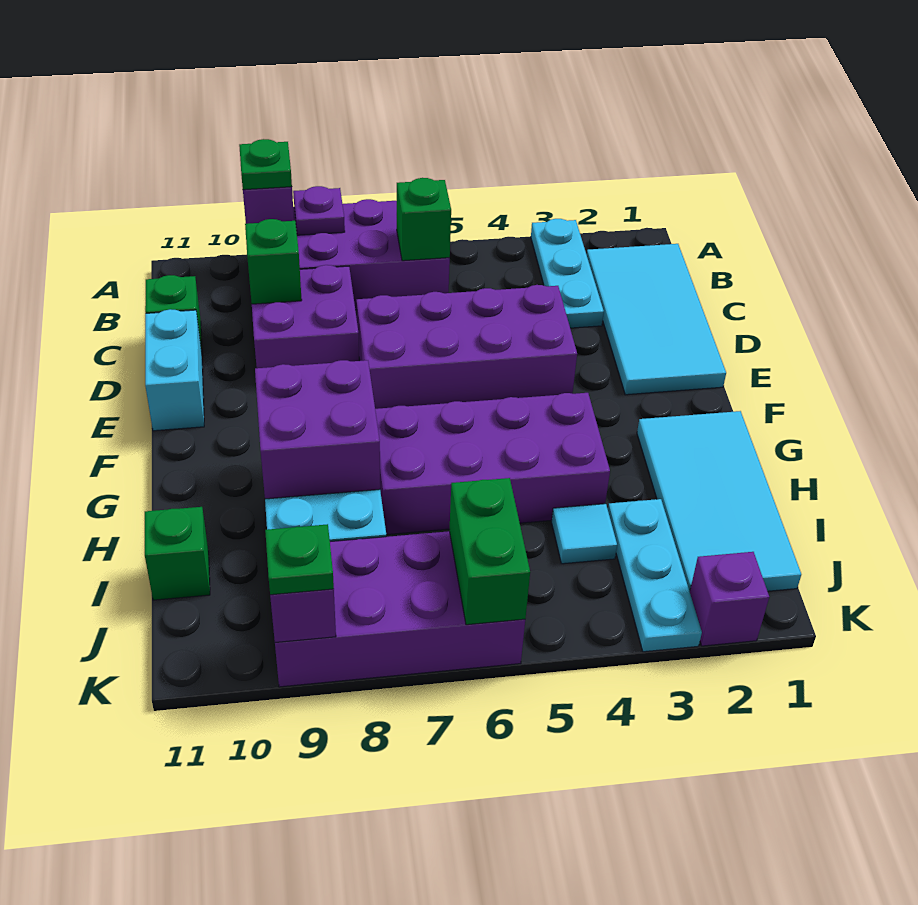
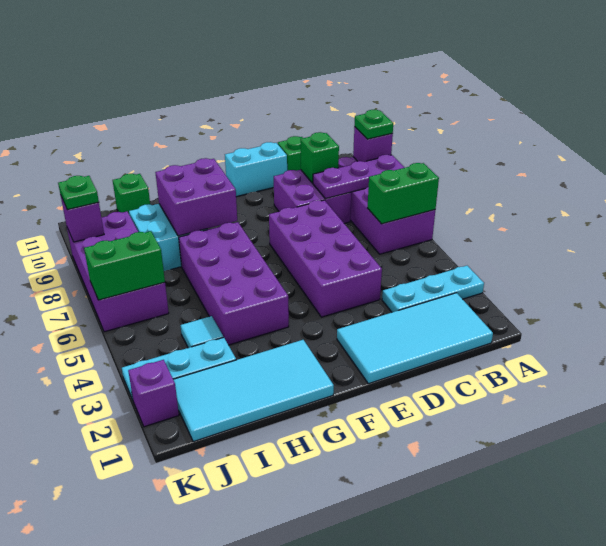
purple plate A8 level 2 -> purple plate A8:C8 level 2
green brick B6 level 2 -> green brick A6:B6 level 2

